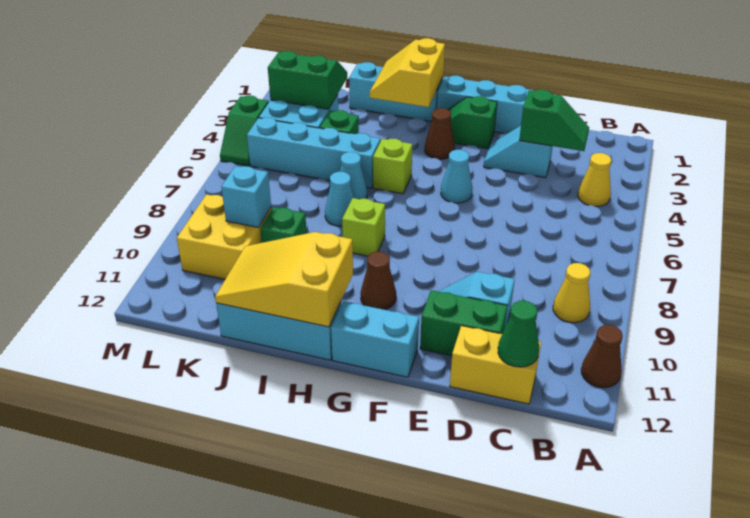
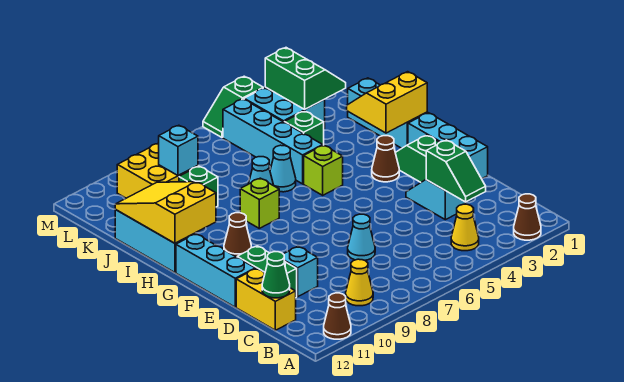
none -> brown cone A2 level 1
cyan cone F5 level 1 -> cyan cone D7 level 1
cyan brick F12:G12 level 1 -> cyan brick E12:G12 level 1

